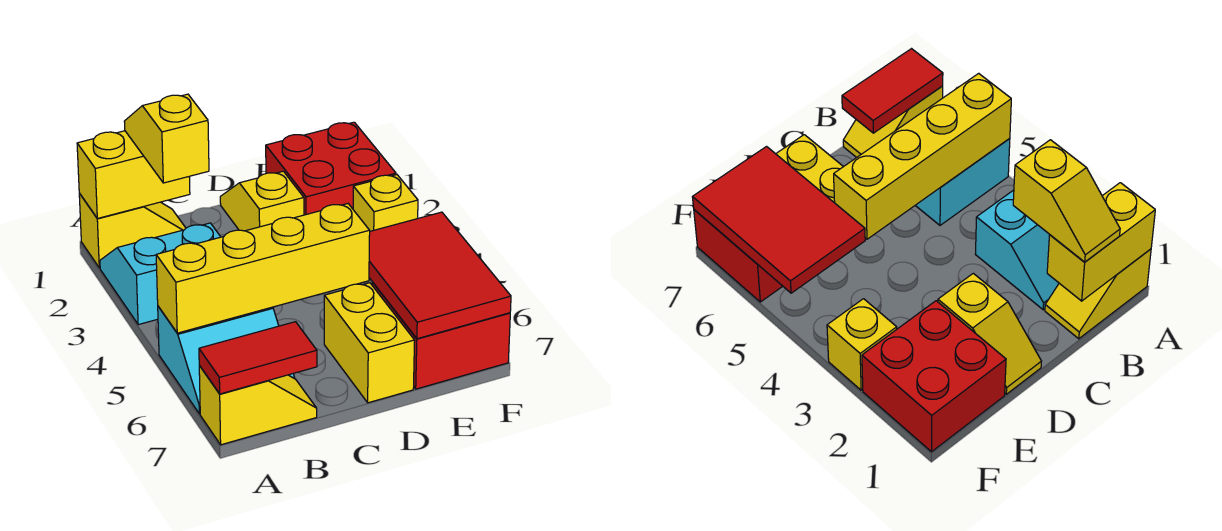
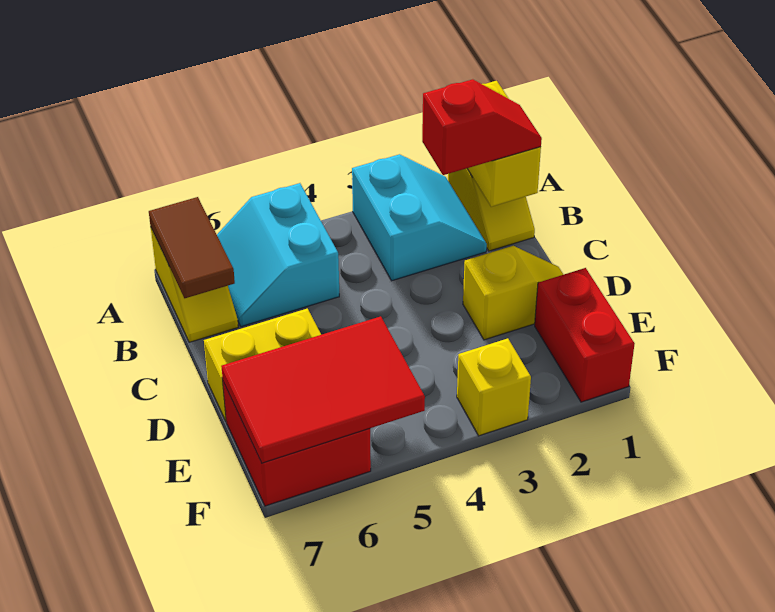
yellow brick A5:D5 level 2 -> none
red tile A7:B7 level 2 -> brown tile A7:B7 level 2
yellow slope B1:B2 level 3 top 2 -> red slope B1:B2 level 3 top 2
red brick E1:F2 level 1 -> red brick E1:F1 level 1

